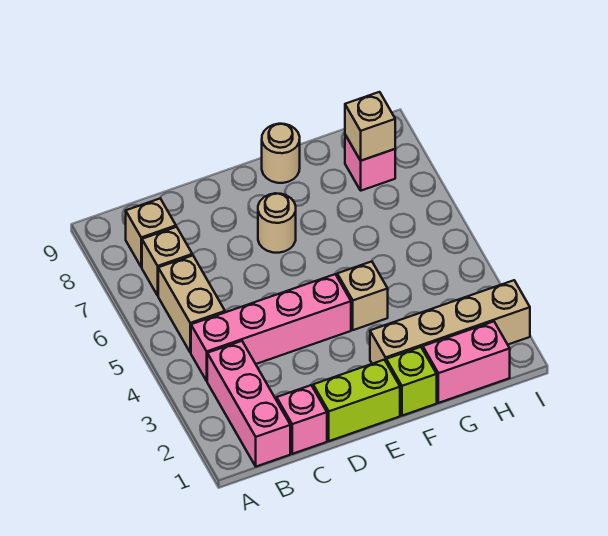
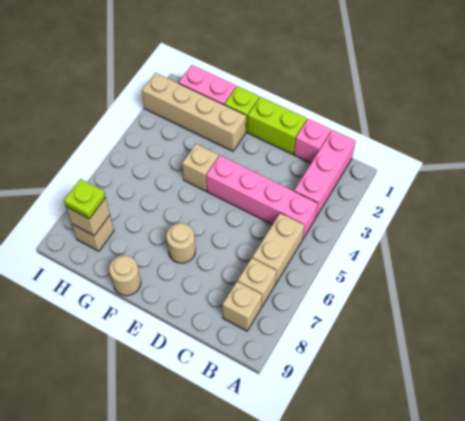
pink brick H8 level 1 -> tan brick H8 level 1
none -> lime plate H8 level 3

